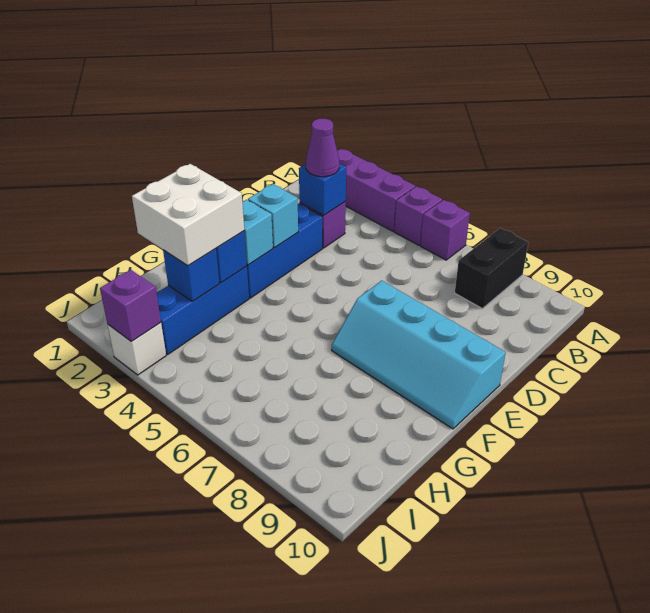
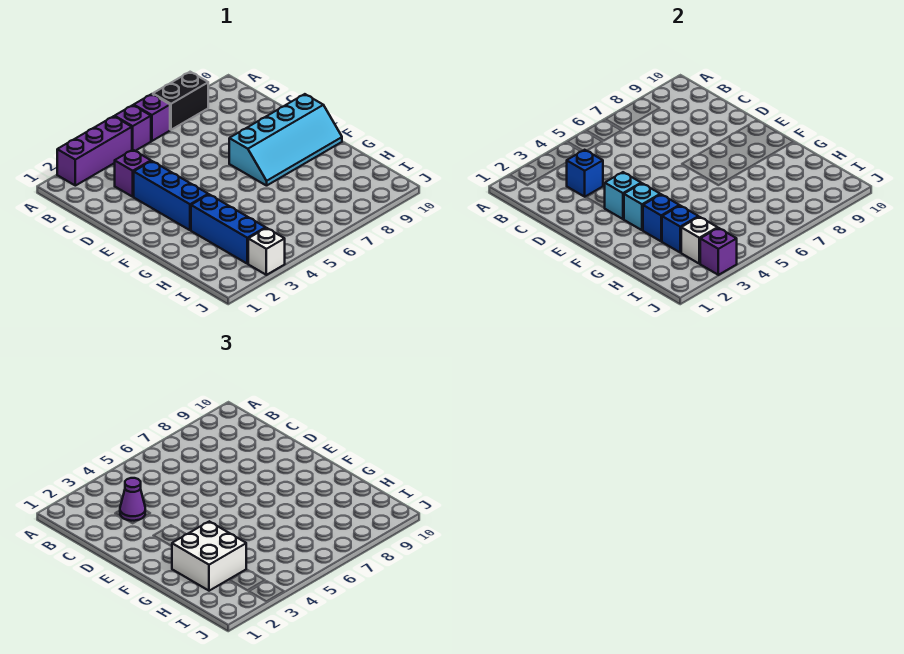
black brick A8:B8 level 1 -> black brick A7:A8 level 1
none -> white brick I3 level 2

